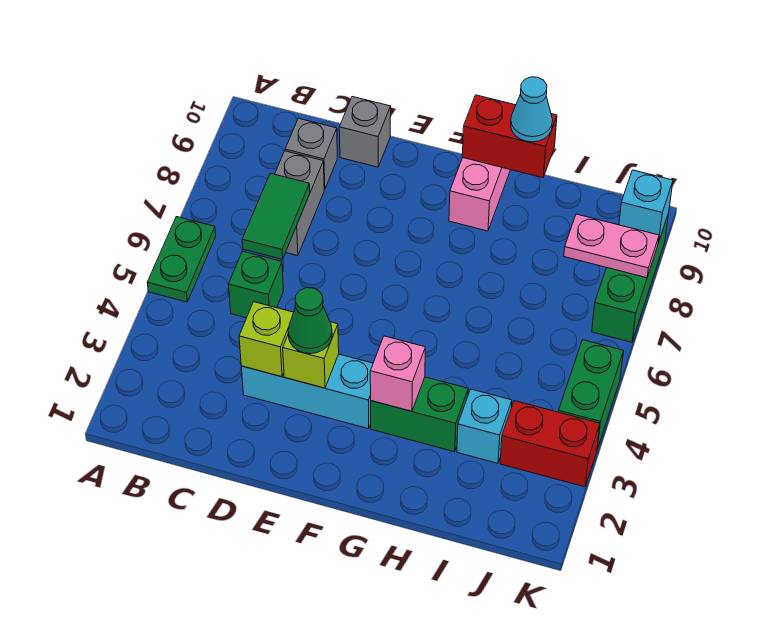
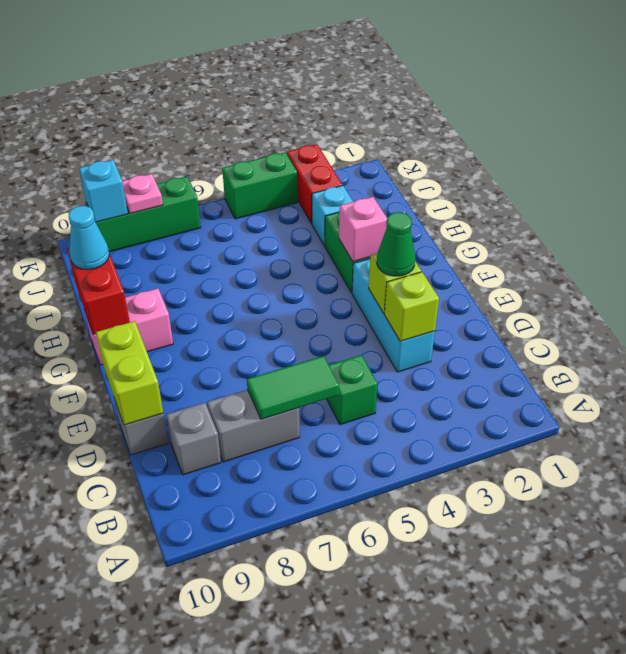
green plate A5:A6 level 1 -> none
none -> lime brick D10:E10 level 2
pink plate J8:K8 level 2 -> pink plate K8 level 2

